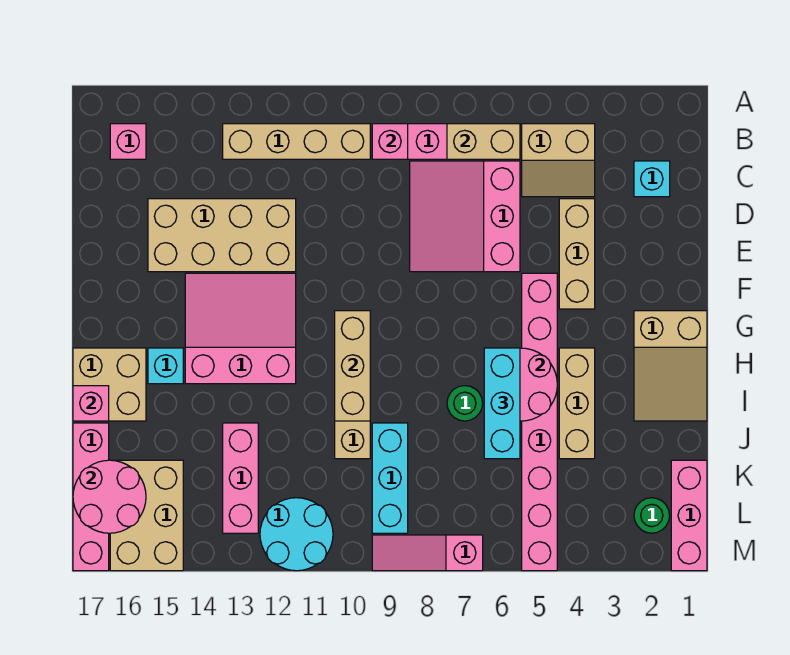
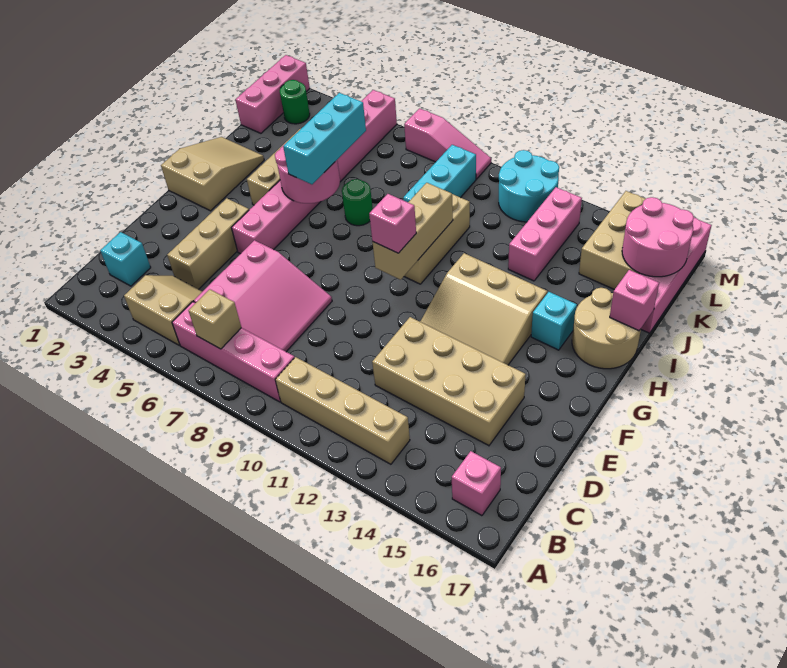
tan brick B6:B7 level 2 -> tan brick B7 level 2
pink brick B9 level 2 -> pink brick G10 level 3
pink slope F12:H14 level 1 top H -> tan slope F12:H14 level 1 top H
tan brick H16:I17 level 1 -> tan round brick H16:I17 level 1

